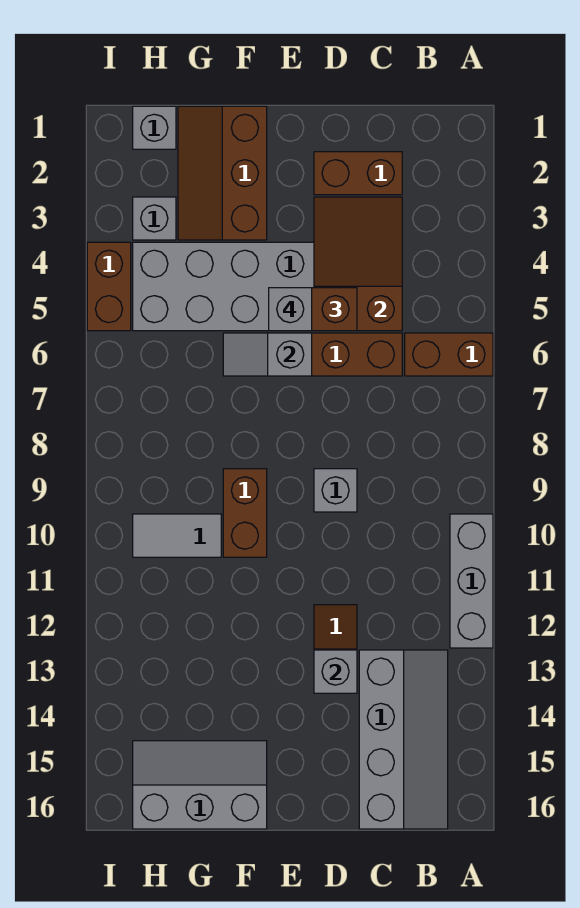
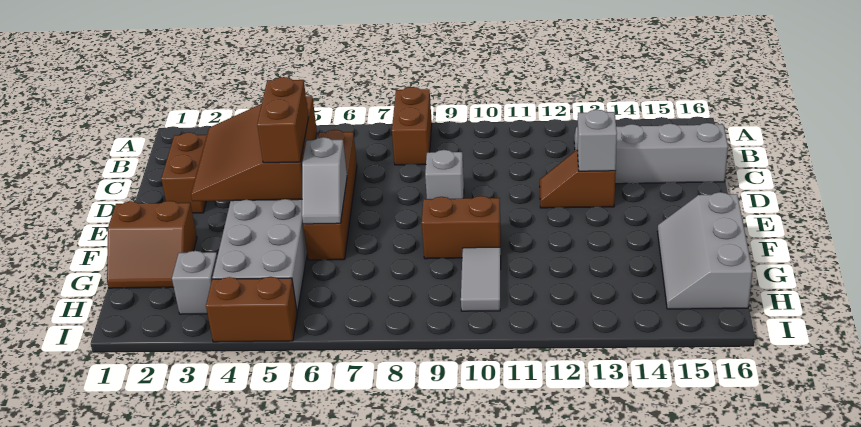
brown brick A6:B6 level 1 -> brown brick A8:B8 level 1
grey brick A10:A12 level 1 -> none
brown slope C3:D5 level 2 top 5 -> brown slope C3:E5 level 2 top 5
grey brick E5 level 4 -> none
brown slope F1:G3 level 1 top F -> brown slope F1:G2 level 1 top F
grey brick H1 level 1 -> none

